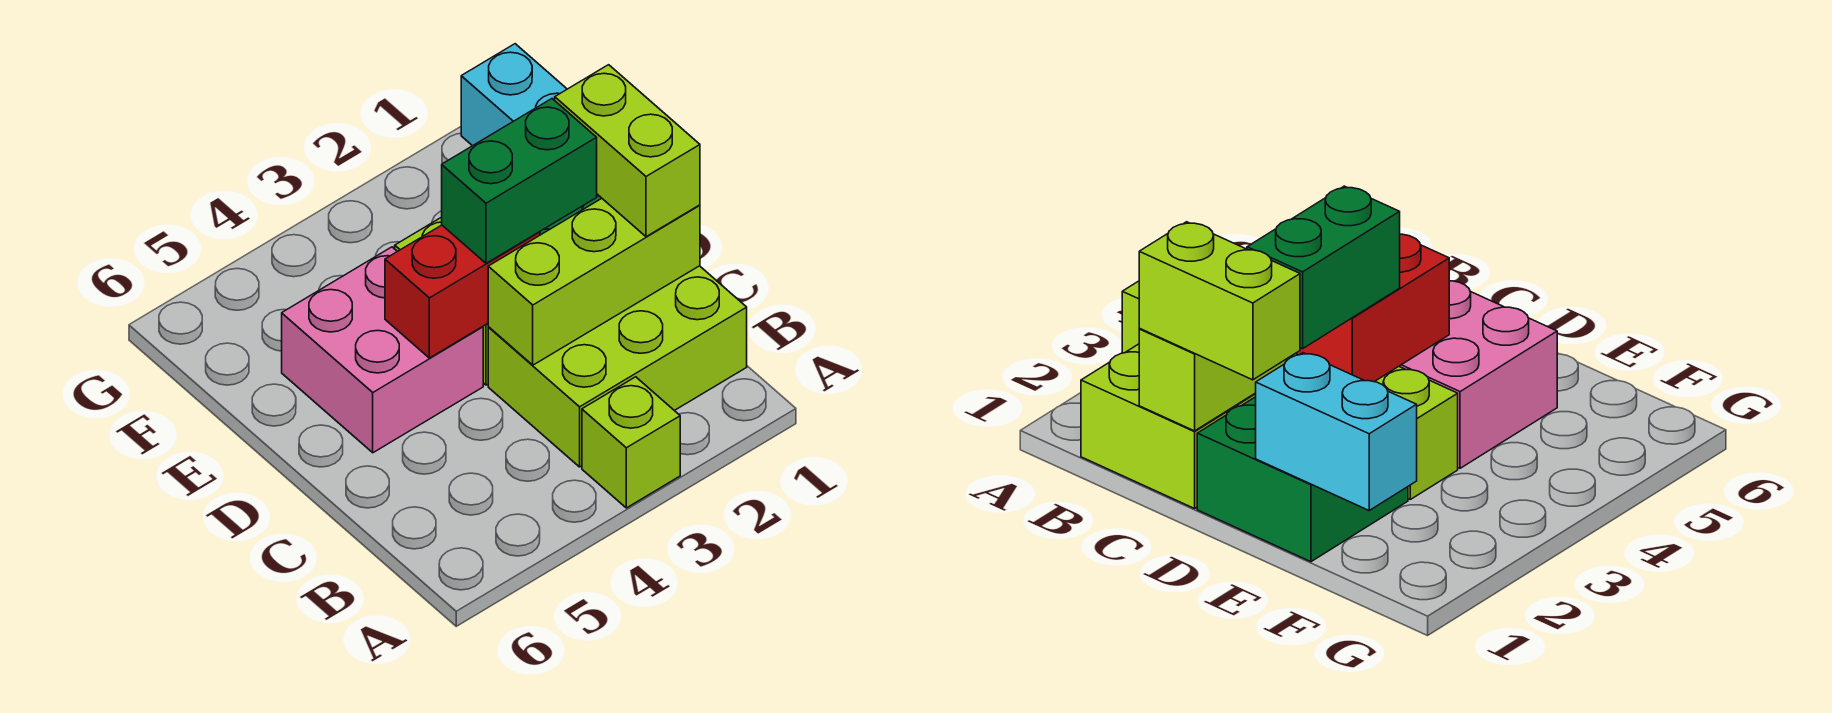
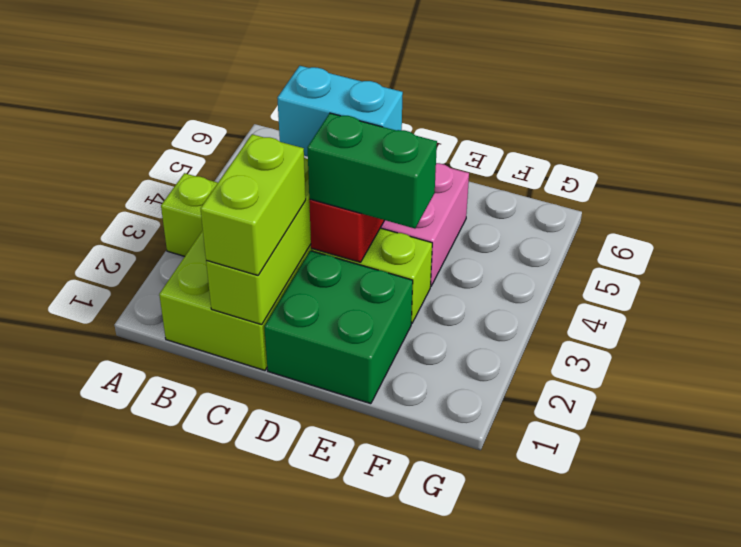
lime brick C1:D1 level 3 -> lime brick C1:C2 level 3
green brick D2:D3 level 3 -> green brick D3:E3 level 3
cyan brick E1:F1 level 2 -> cyan brick C4:D4 level 3

